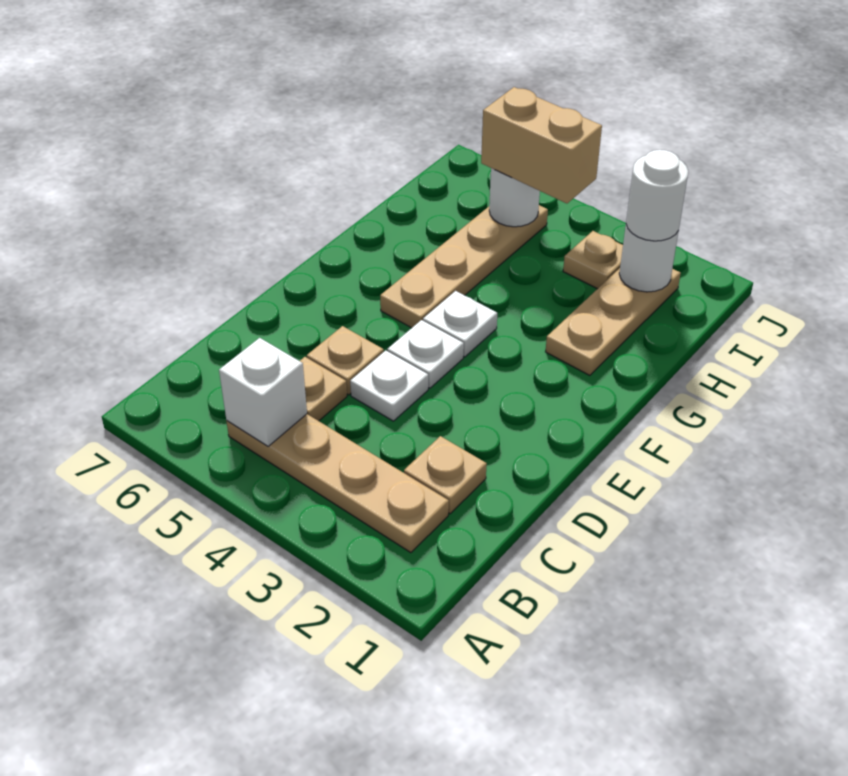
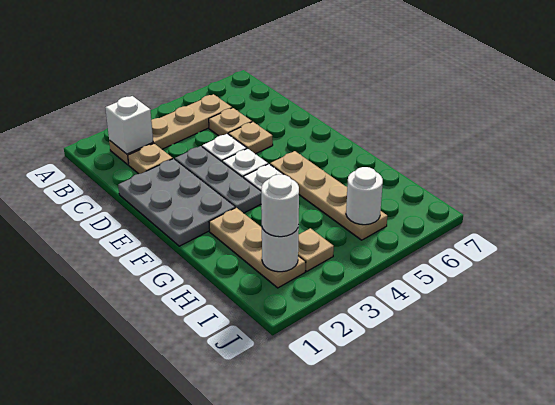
white brick B5 level 2 -> white brick B2 level 2
none -> grey plate D1:F2 level 1
none -> grey plate D3:F3 level 1
tan brick I4:I5 level 3 -> none

